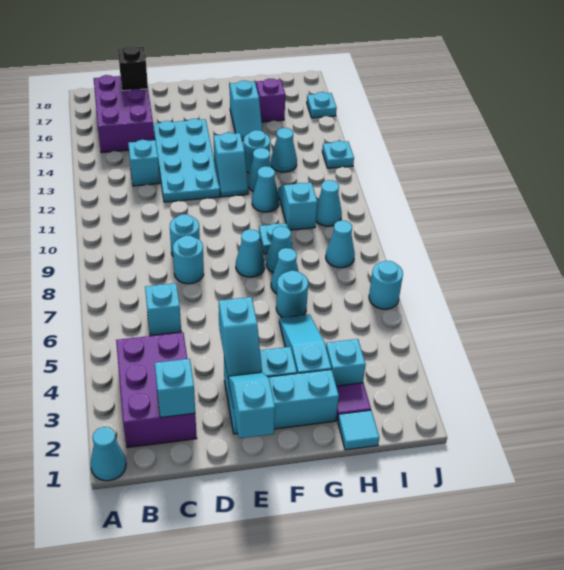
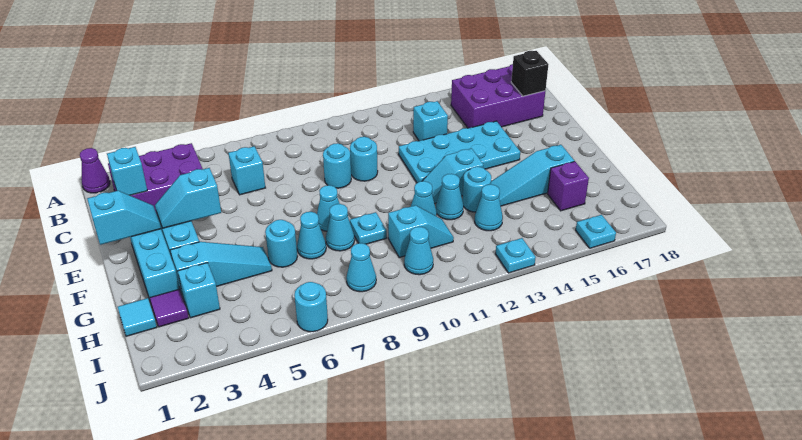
cyan cone A1 level 1 -> purple cone A1 level 1
cyan round brick D8 level 1 -> cyan round brick D10 level 1
cyan slope G15:G16 level 1 top 16 -> cyan slope G14:G16 level 1 top 16

